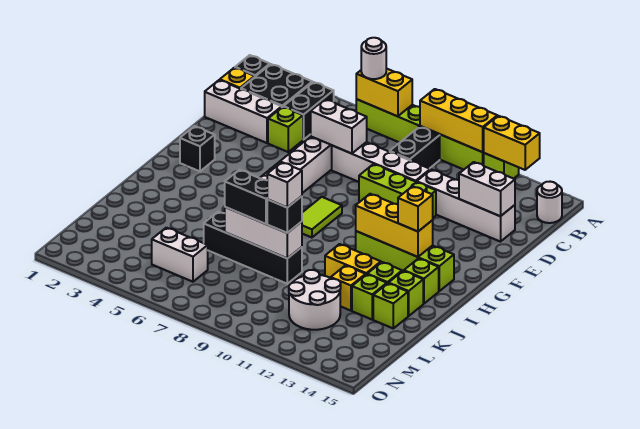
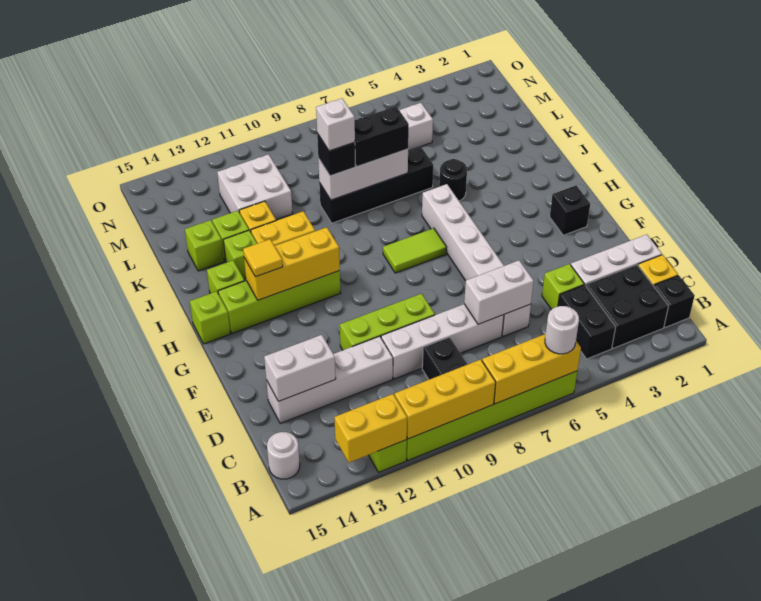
yellow brick A6:A7 level 2 -> yellow brick A6:A8 level 2
lime tile G8:H8 level 1 -> lime tile H7:H8 level 1
yellow brick H13 level 3 -> yellow tile H13 level 3
none -> black round brick J5 level 1
lime brick J14 level 1 -> lime brick H15 level 1
white round brick L11:M12 level 1 -> white brick L11:M12 level 1

